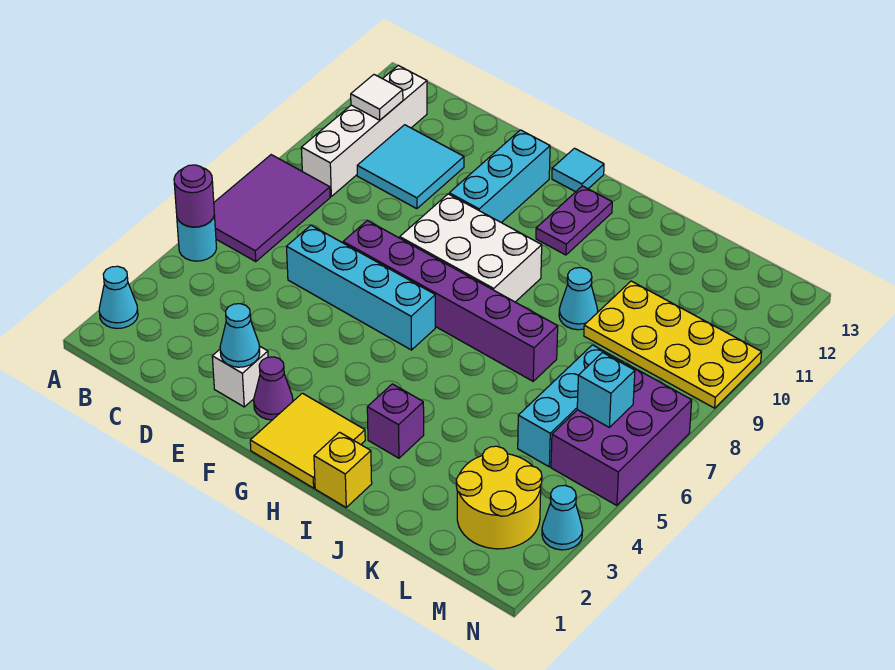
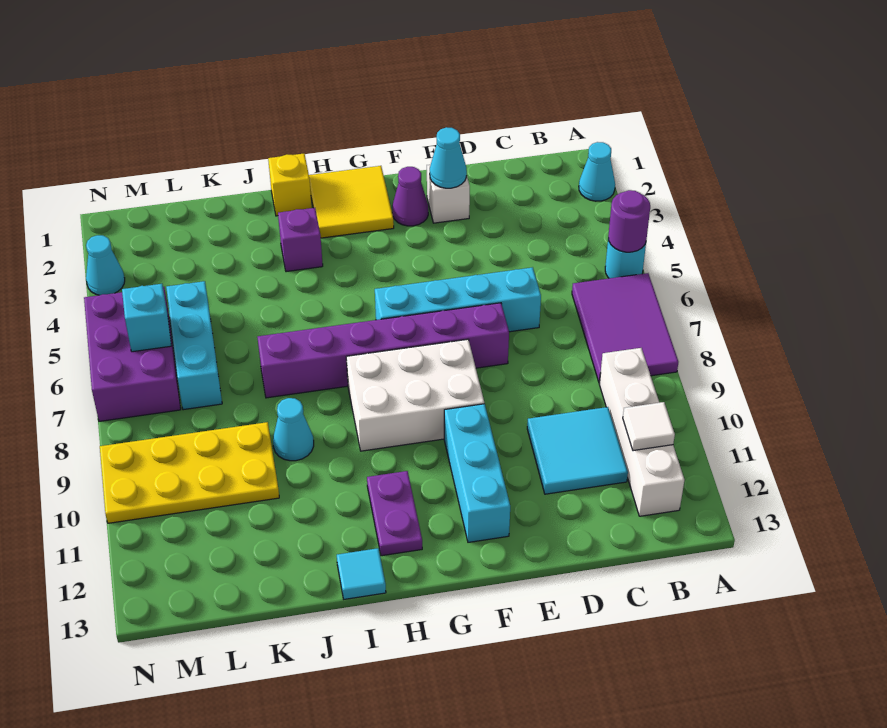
cyan tile G13 level 1 -> cyan tile I13 level 1
yellow round brick L2:M3 level 1 -> none

